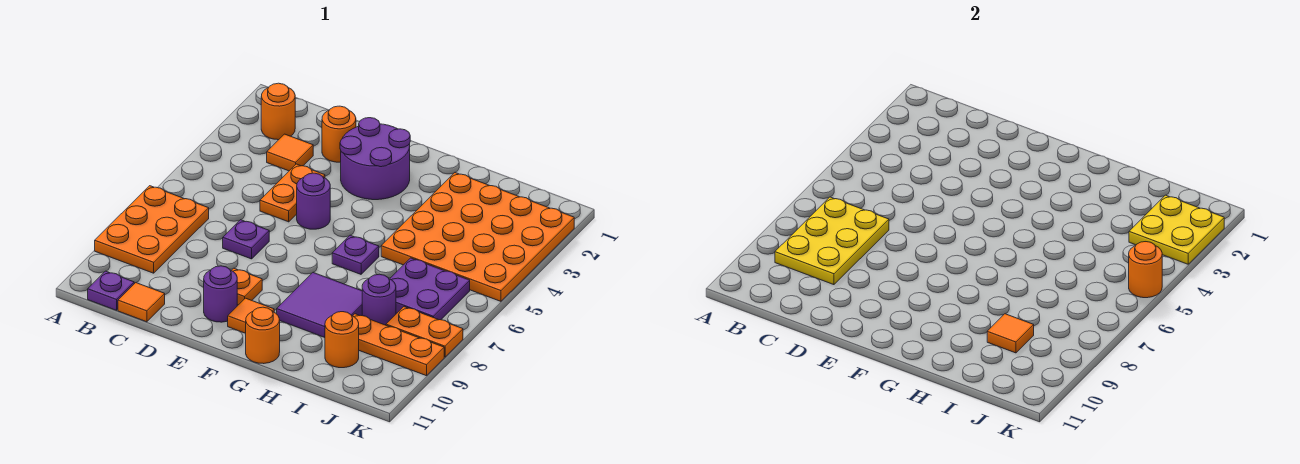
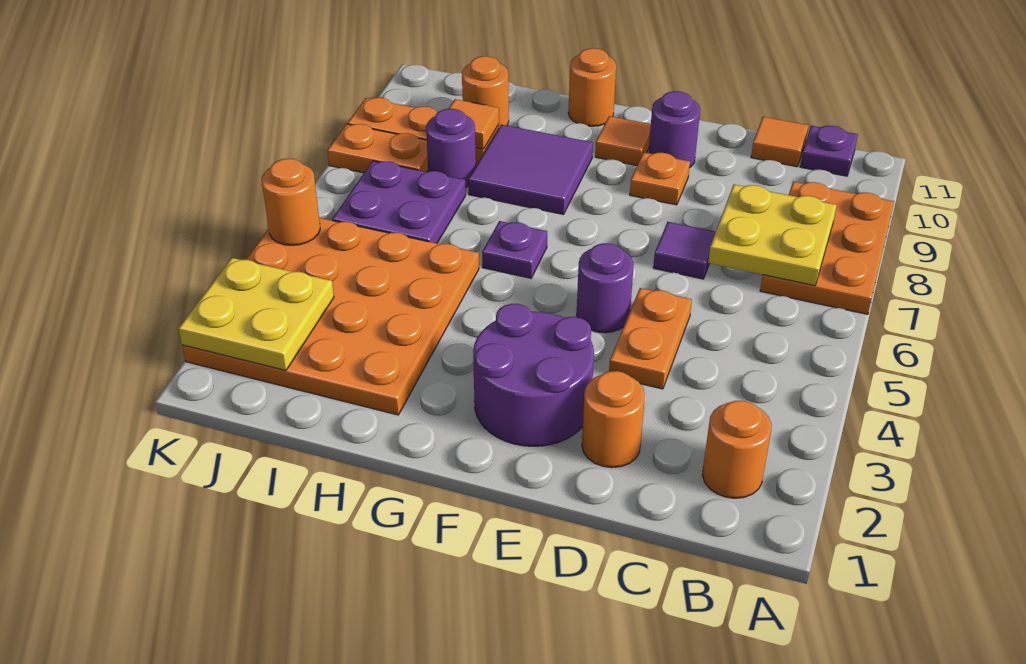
yellow plate B7:C9 level 2 -> yellow plate B7:C8 level 2
orange tile C3 level 1 -> none
purple plate D7 level 1 -> purple tile D7 level 1

